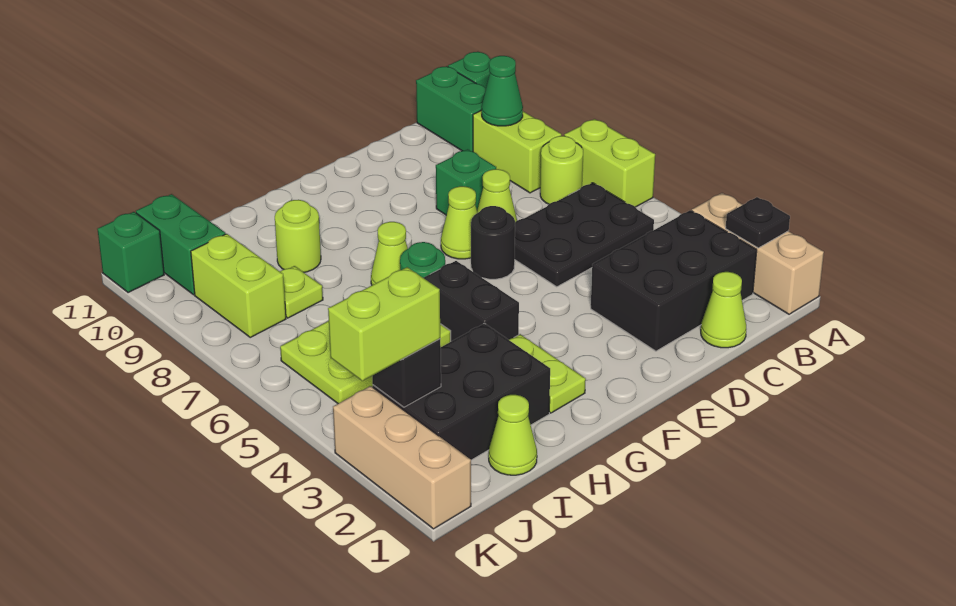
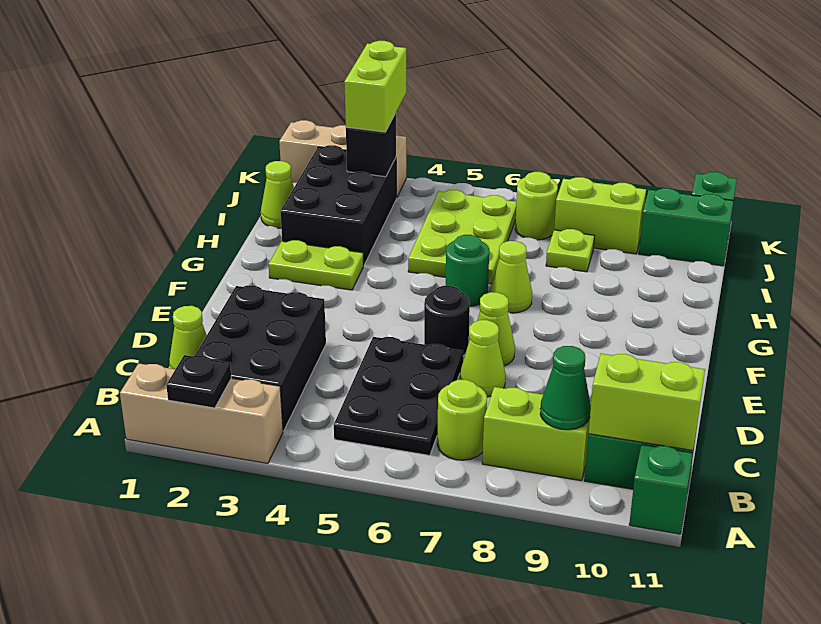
lime brick A6:A7 level 1 -> lime brick B10:B11 level 2
green brick D8 level 1 -> none
black brick G4:G5 level 1 -> none
lime round brick H9 level 1 -> lime round brick J7 level 1

